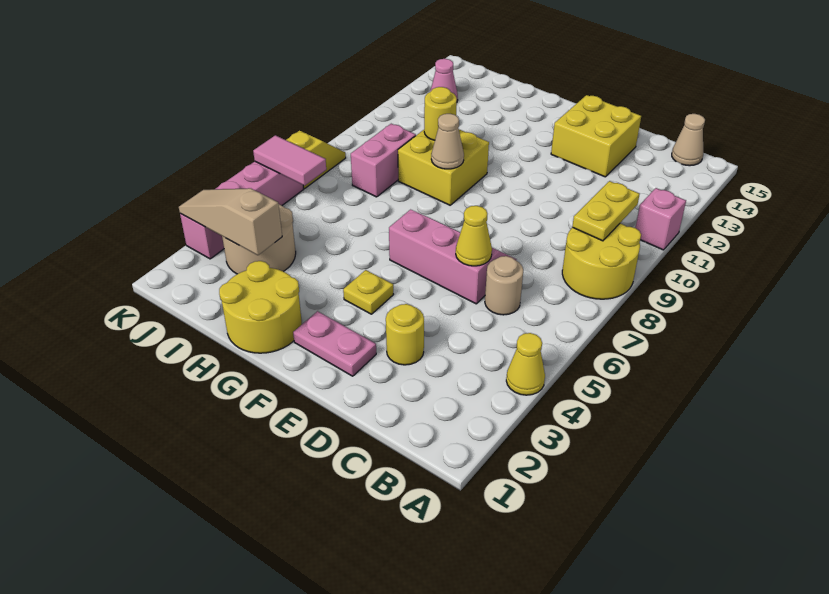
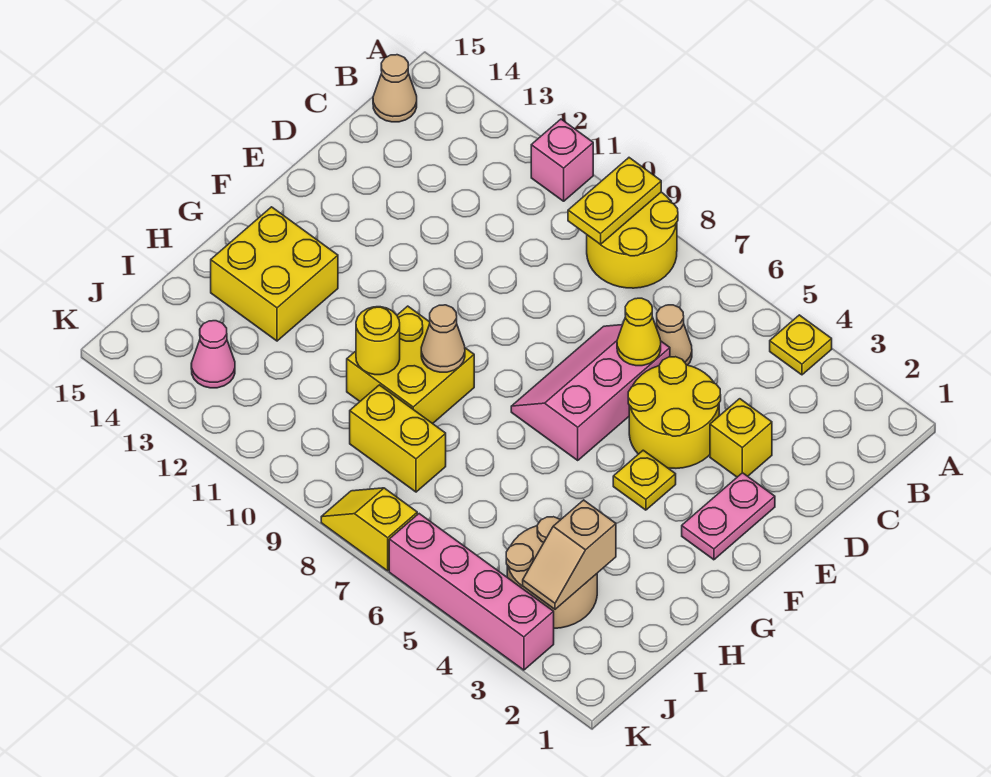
yellow cone A4 level 1 -> yellow plate A4 level 1
yellow plate B9:B10 level 2 -> yellow plate A9:B9 level 2
tan round brick C6 level 1 -> tan cone C6 level 1
yellow round brick D3 level 1 -> yellow brick D3 level 1
yellow brick D13:E14 level 1 -> yellow brick G13:H14 level 1
yellow round brick G1:H2 level 1 -> yellow round brick D4:E5 level 1
tan slope I3:K3 level 2 top I -> tan slope I3:J3 level 2 top I
pink brick I8:I9 level 1 -> yellow brick I8:I9 level 1
pink tile J6:K6 level 2 -> none

